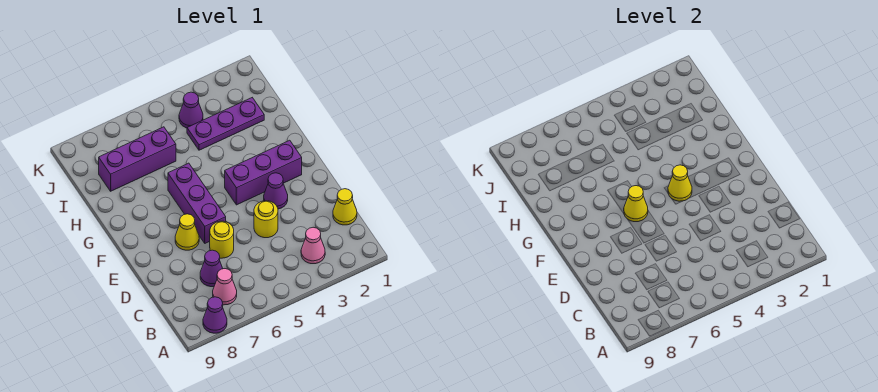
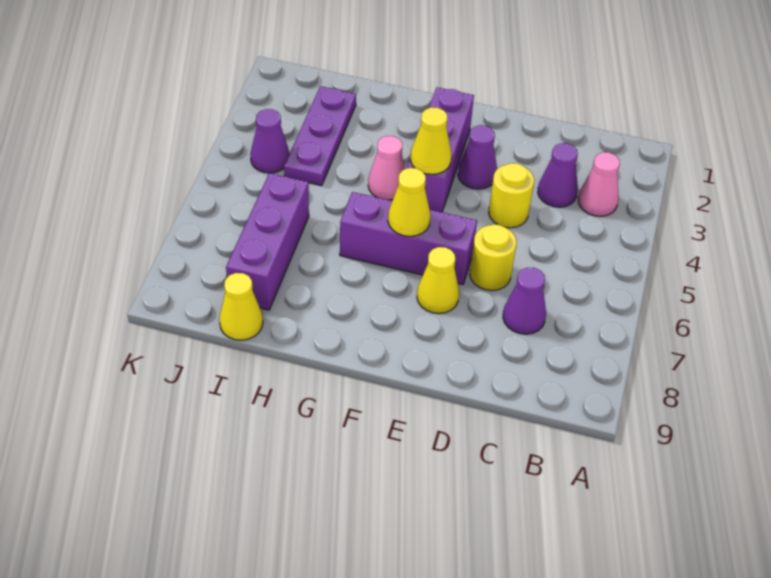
purple cone A8 level 1 -> purple cone C3 level 1
pink cone B7 level 1 -> pink cone G4 level 1
yellow cone C1 level 1 -> yellow cone I9 level 1

